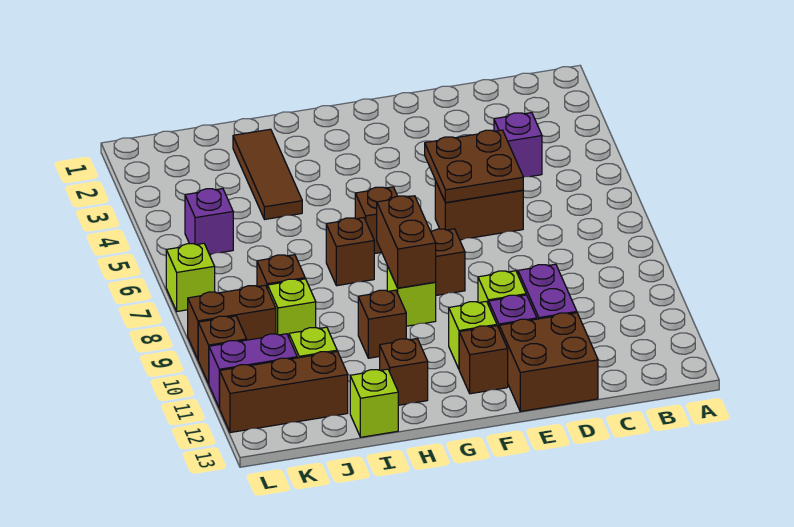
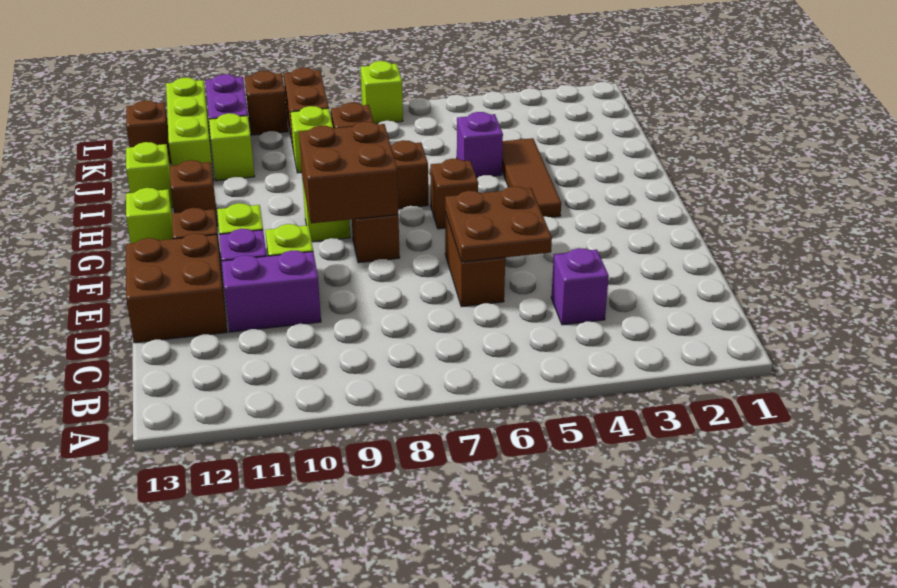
brown brick G8:G9 level 2 -> brown brick F8:G9 level 2
none -> lime brick G13 level 1
brown brick H10 level 1 -> brown brick K13 level 1
brown tile I2:I4 level 1 -> brown tile G4:I4 level 1
brown brick J12:L12 level 1 -> lime brick J12:L12 level 1
purple brick K5 level 1 -> purple brick I5 level 1

